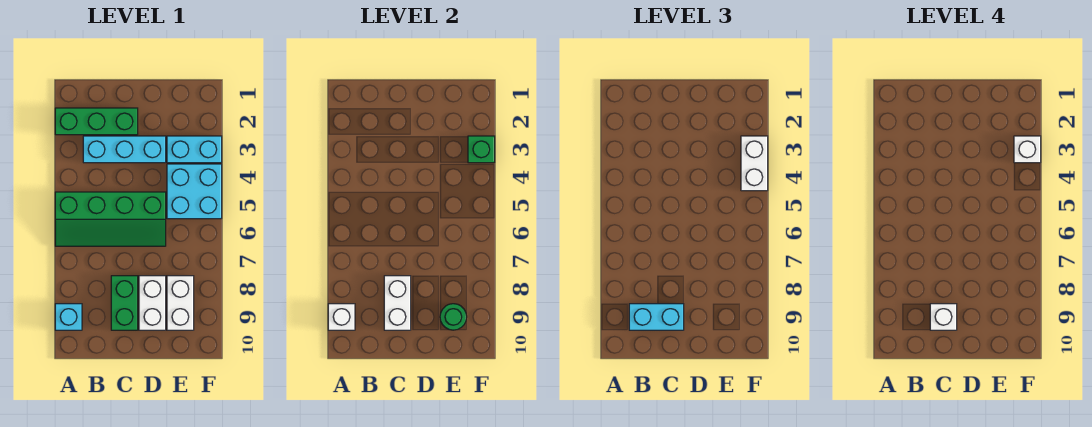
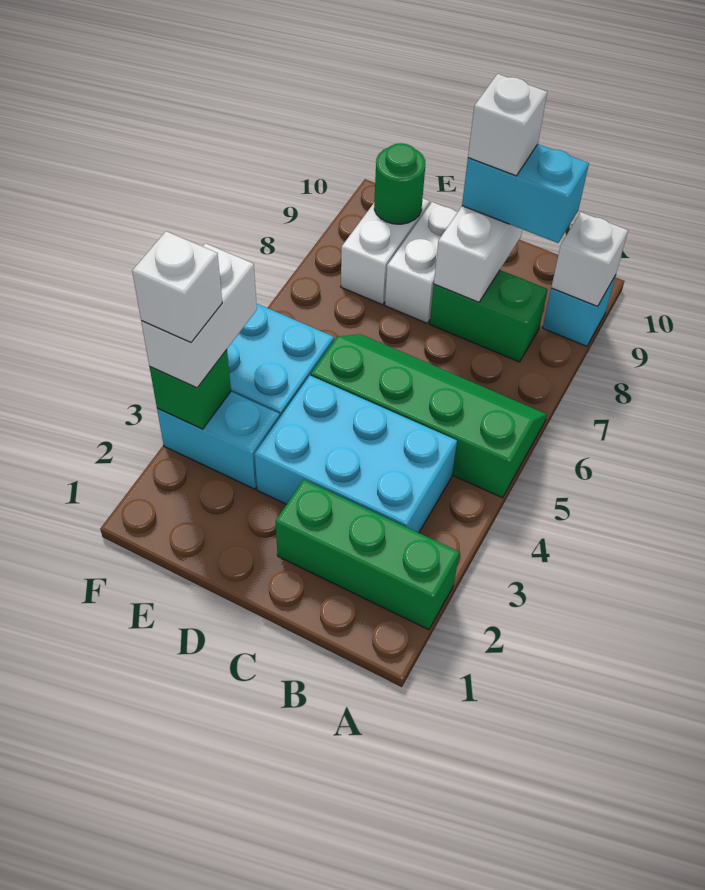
cyan brick B3:D3 level 1 -> cyan brick B3:D4 level 1
green brick C8:C9 level 1 -> green brick B8:C8 level 1

